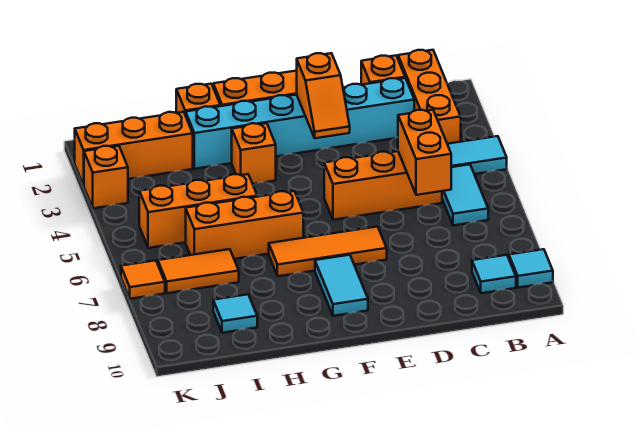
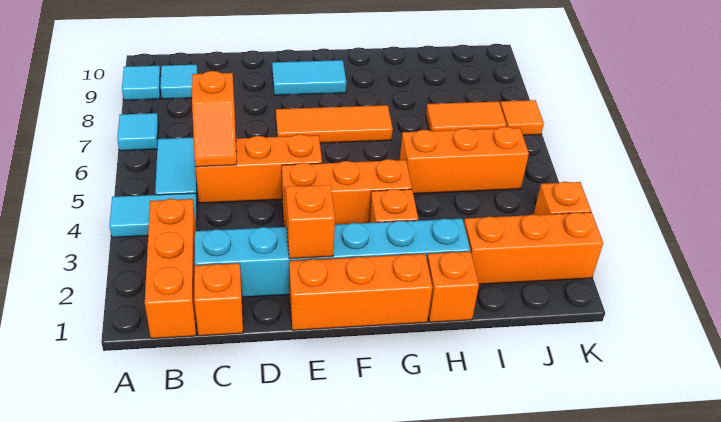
orange brick C5:C6 level 2 -> orange slope C5:C6 level 2 top 6
cyan tile F8:F9 level 1 -> cyan tile E9:F9 level 1
orange brick G6:I6 level 1 -> orange brick E4:G4 level 1
cyan tile I9 level 1 -> cyan tile A7 level 1

